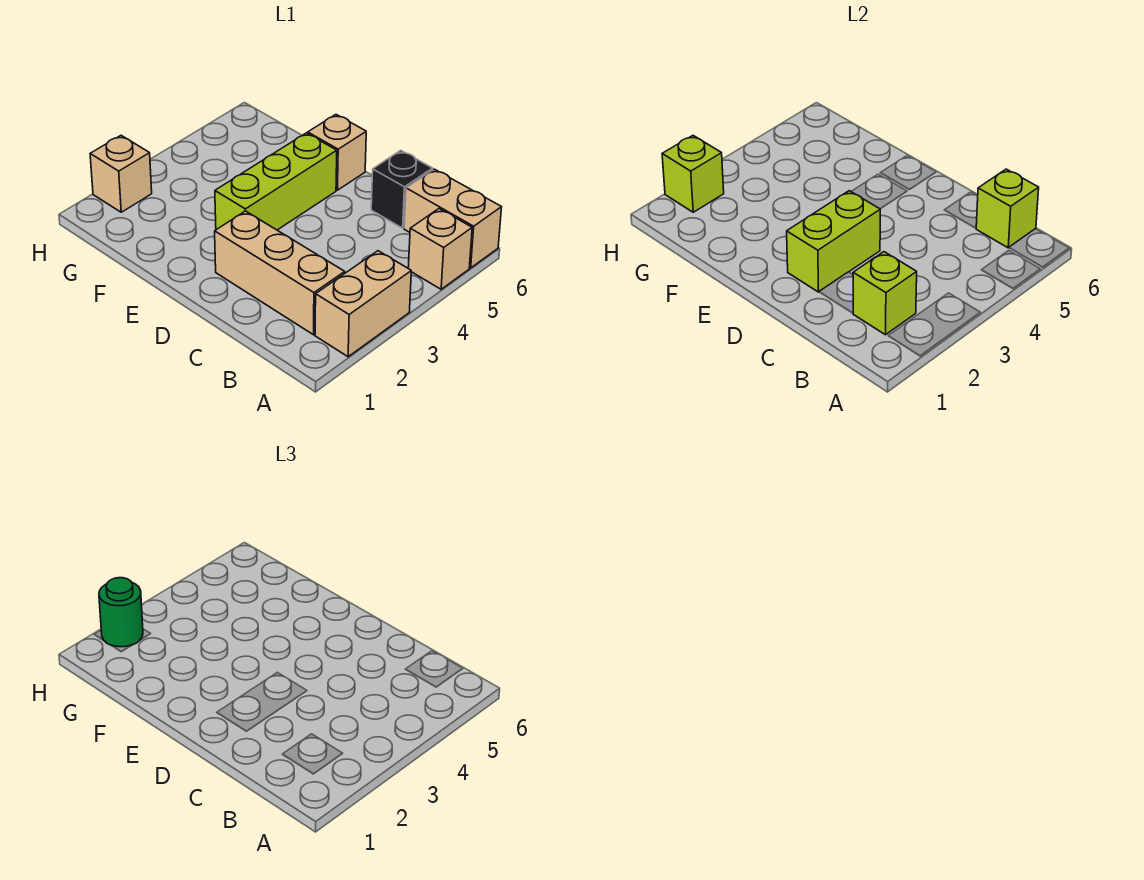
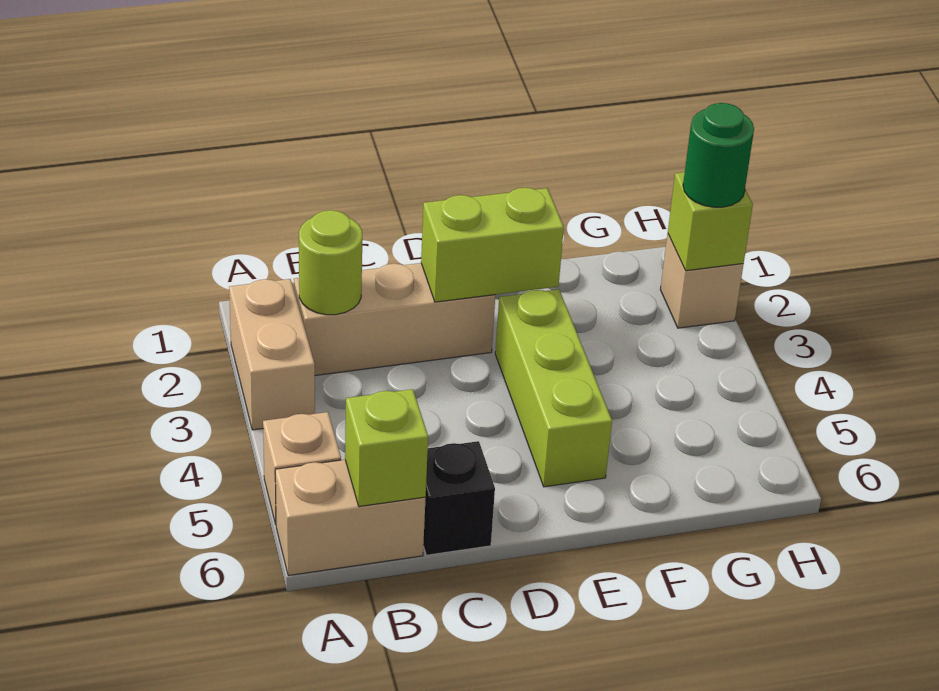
lime brick B2 level 2 -> lime round brick B2 level 2
lime brick D2:D3 level 2 -> lime brick D2:E2 level 2
tan brick E6 level 1 -> none

